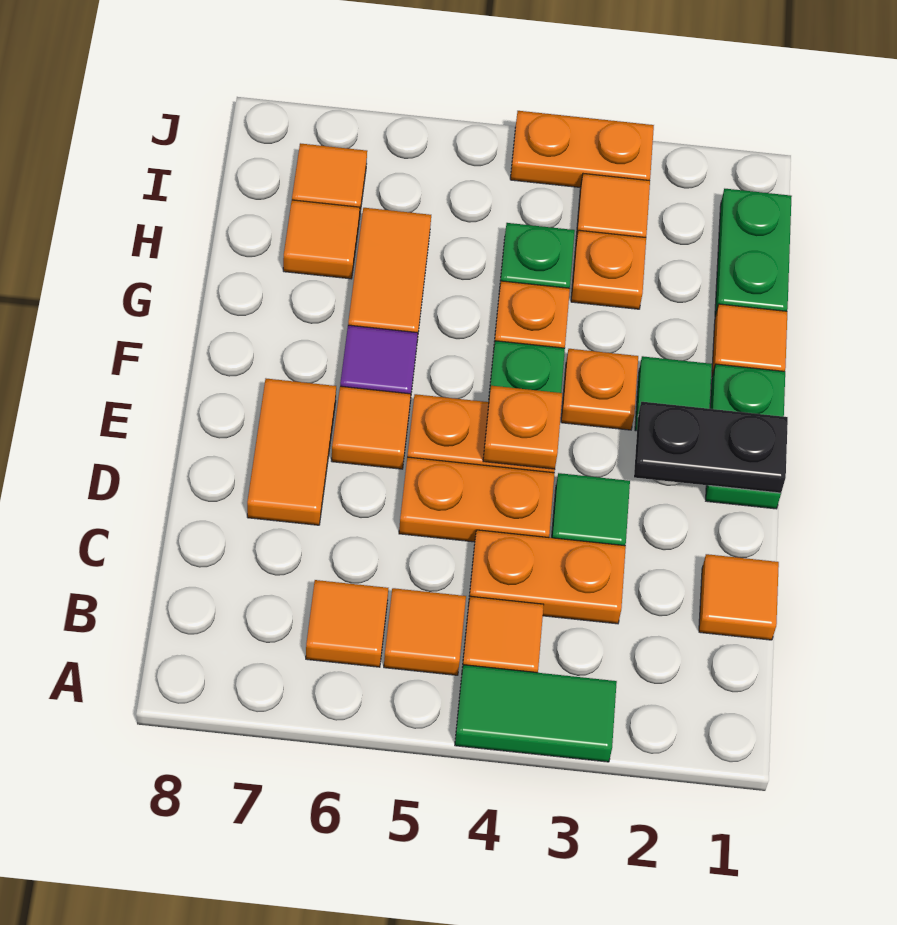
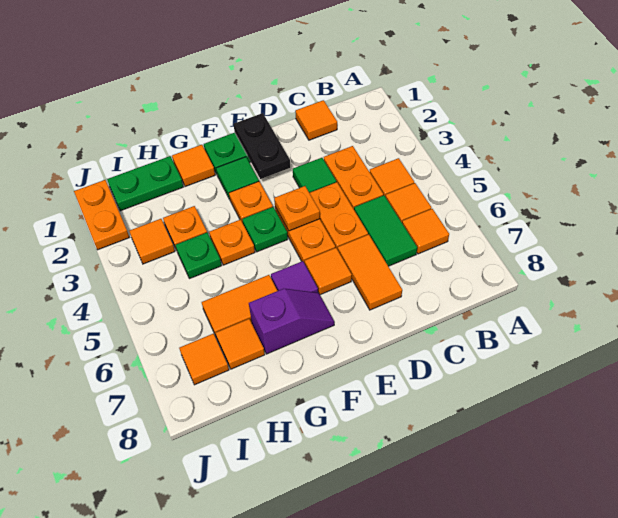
green tile A3:A4 level 1 -> green tile C5:C6 level 1
orange tile D7:E7 level 1 -> orange tile D6:D7 level 1
none -> purple slope F7:G7 level 1 top G
orange plate J3:J4 level 1 -> orange plate J1:J2 level 1

